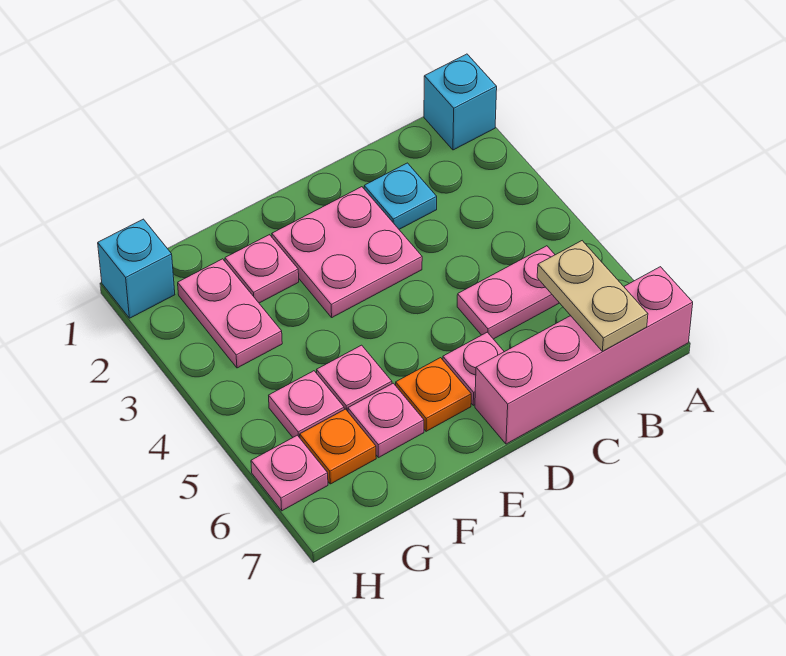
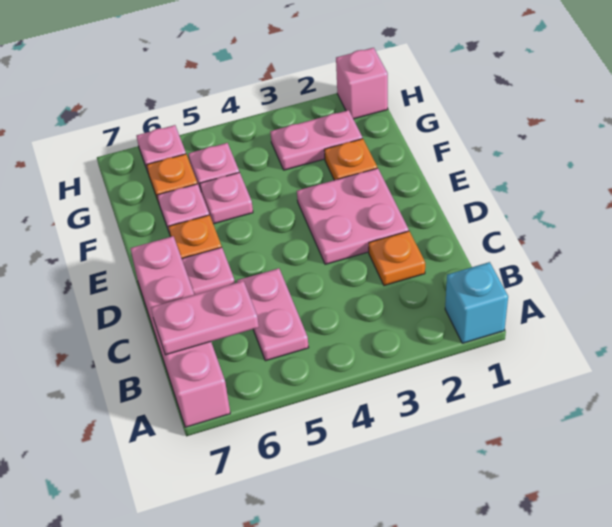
tan plate B6:B7 level 2 -> pink plate B6:B7 level 2
cyan plate C2 level 1 -> orange plate C2 level 1
pink plate F2 level 1 -> orange plate F2 level 1
cyan brick H1 level 1 -> pink brick H1 level 1

